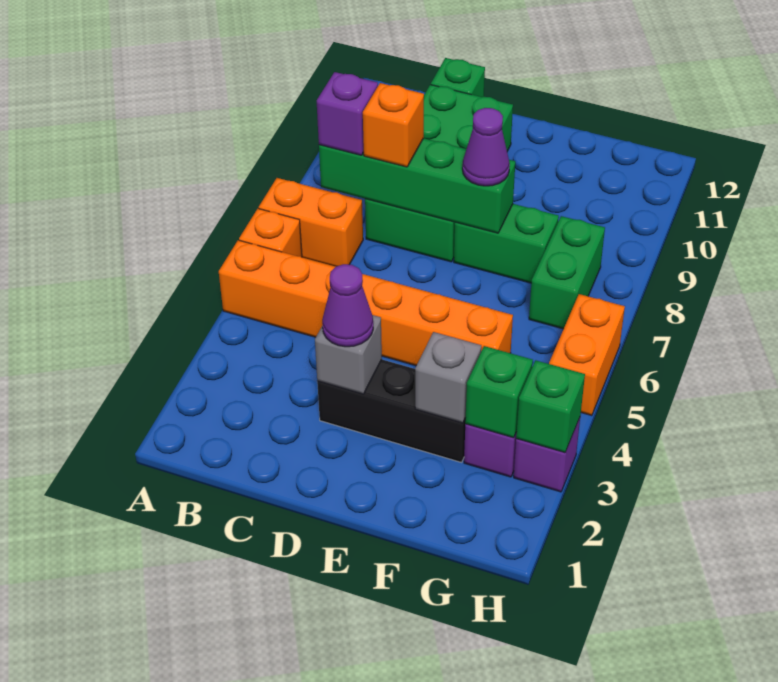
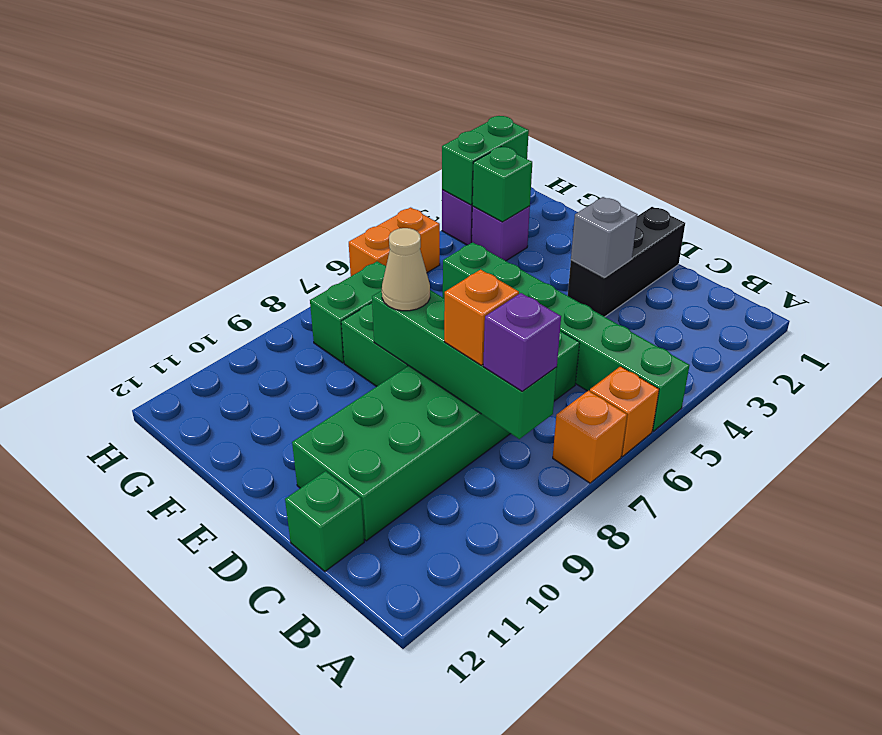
orange brick A5:F5 level 1 -> green brick A5:F5 level 1
orange brick A7:B7 level 1 -> orange brick A7 level 1
green brick C8:D11 level 1 -> green brick C6:D11 level 1
black brick D3:F3 level 1 -> black brick D1:D3 level 1
purple cone D3 level 3 -> none
purple cone E8 level 3 -> tan cone E8 level 3
grey brick F3 level 2 -> none
green brick H3 level 2 -> green brick H2:H3 level 2

